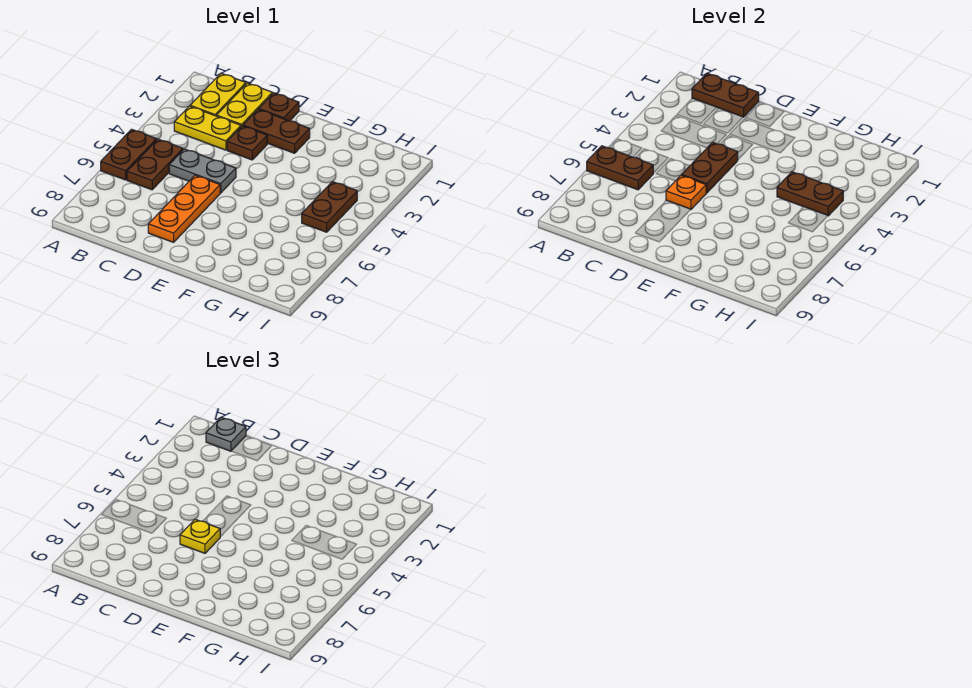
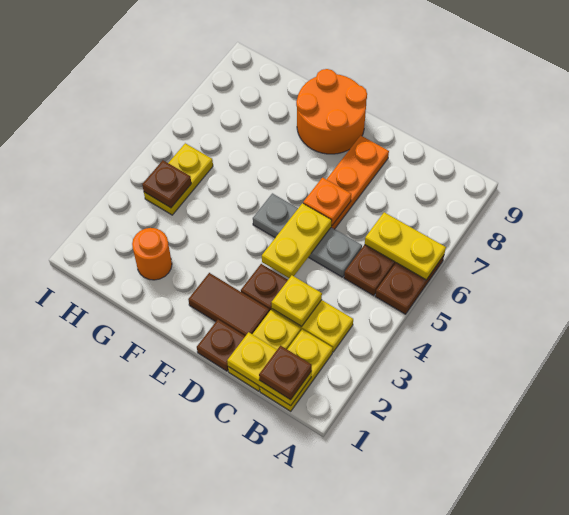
brown plate A6:B6 level 2 -> yellow plate A6:B6 level 2
brown plate B1:C1 level 2 -> yellow plate B1:C1 level 2
grey plate B1 level 3 -> brown plate B1 level 3
grey plate C5:D5 level 1 -> grey plate C5:E5 level 1
brown plate D2:E2 level 1 -> brown tile D2:E2 level 1
brown plate D4:D5 level 2 -> yellow plate D4:D5 level 2
yellow plate D6 level 3 -> yellow plate C3 level 2
none -> orange round brick E8:F9 level 1
none -> orange round brick G2 level 1
brown plate G4:H4 level 2 -> brown plate H4 level 2
brown plate H4:H5 level 1 -> yellow plate H4:H5 level 1

